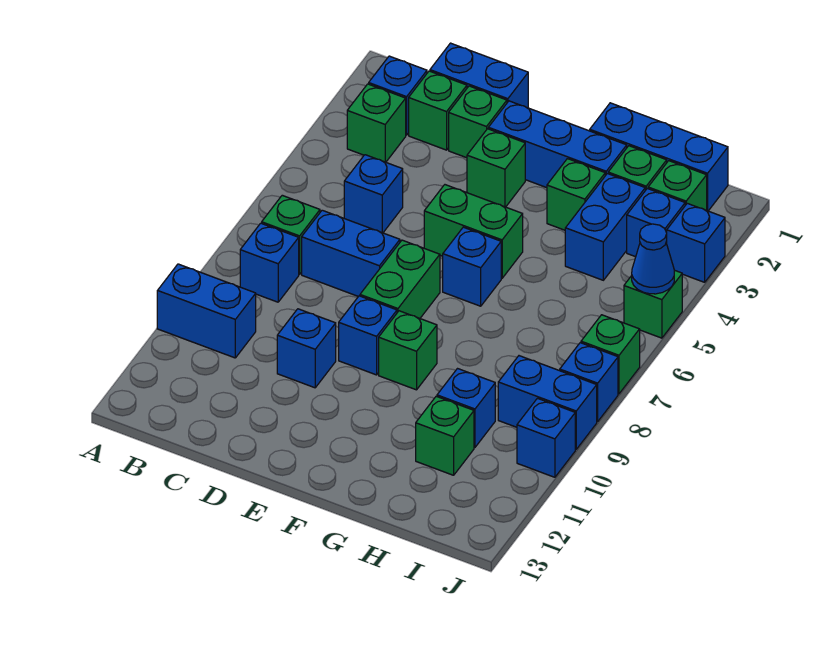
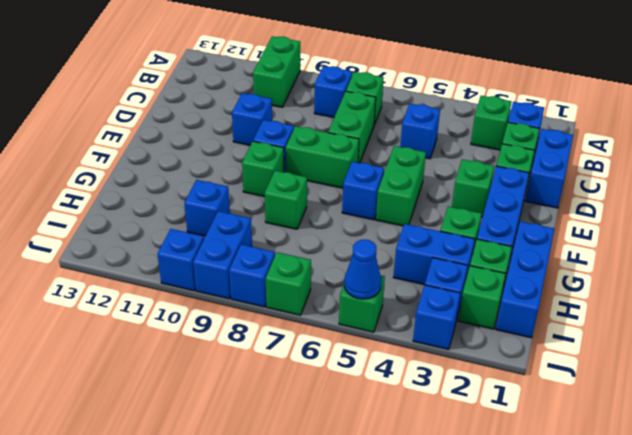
blue brick A10:B10 level 1 -> green brick A10:B10 level 1
blue brick C7:D7 level 1 -> green brick C7:D7 level 1
green brick H11 level 1 -> green brick G8 level 1

